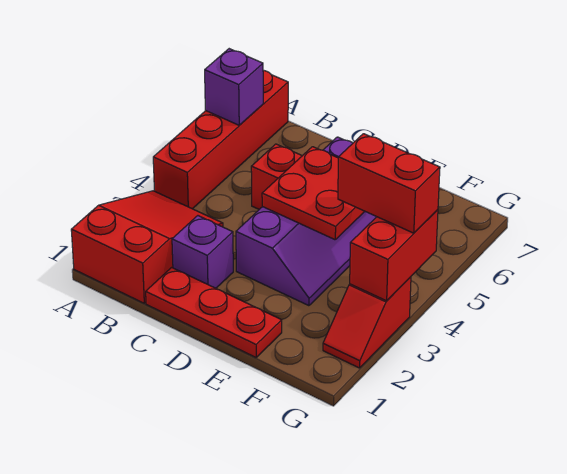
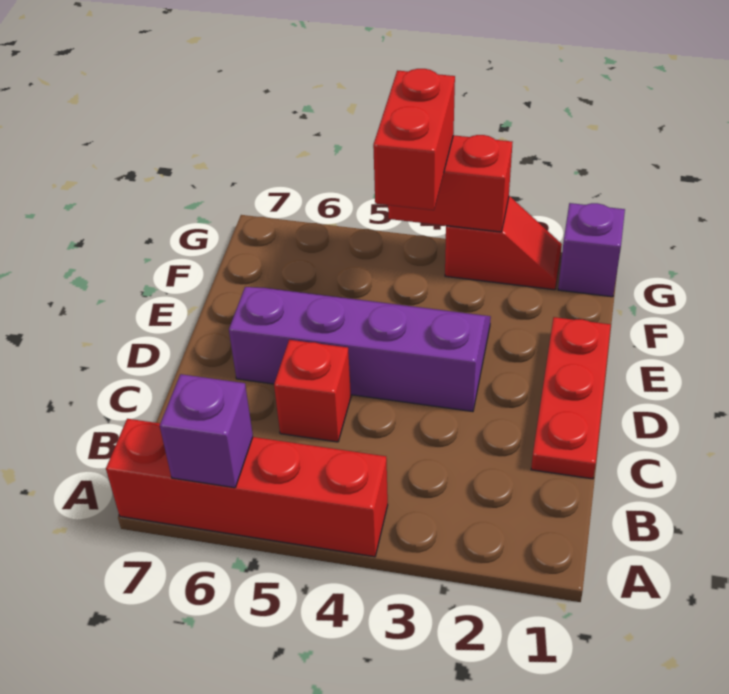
red slope A1:B3 level 1 top 1 -> none
purple brick C2 level 1 -> purple brick G1 level 1
red plate D4:E5 level 2 -> none

